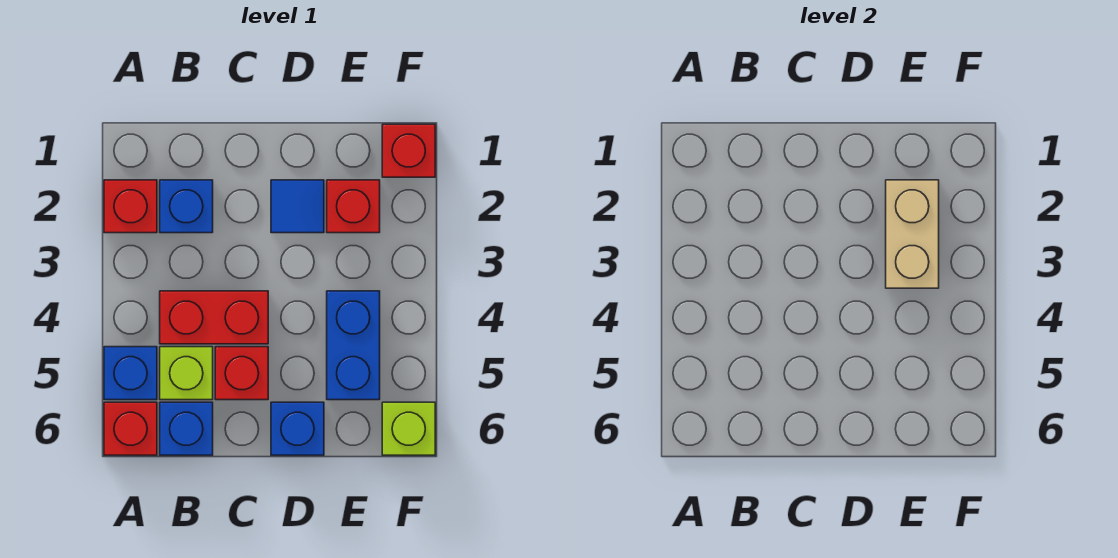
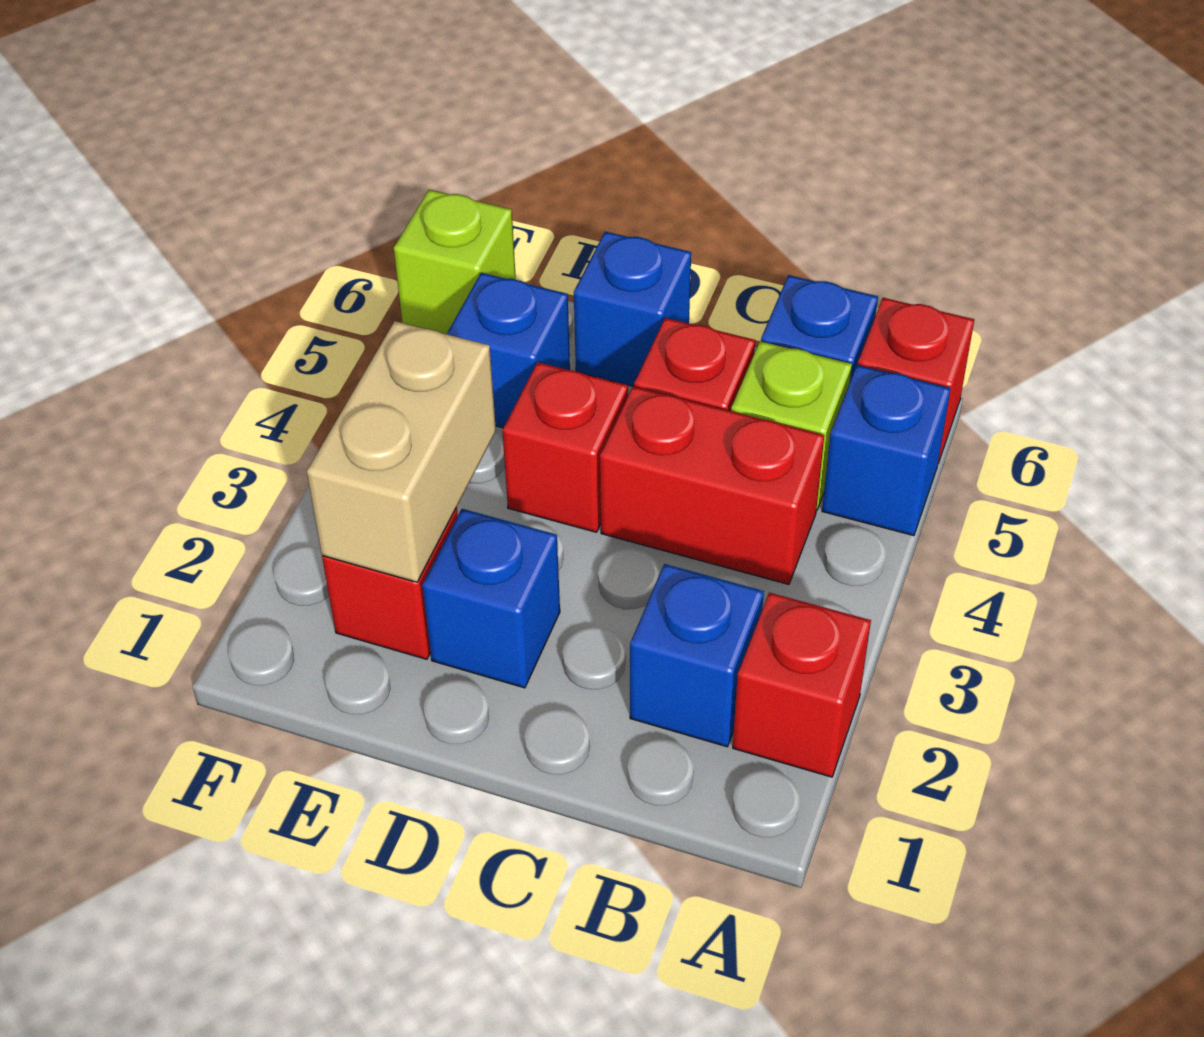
blue tile D2 level 1 -> blue brick D2 level 1
blue brick E4:E5 level 1 -> blue brick E5 level 1
red brick F1 level 1 -> red brick D4 level 1

